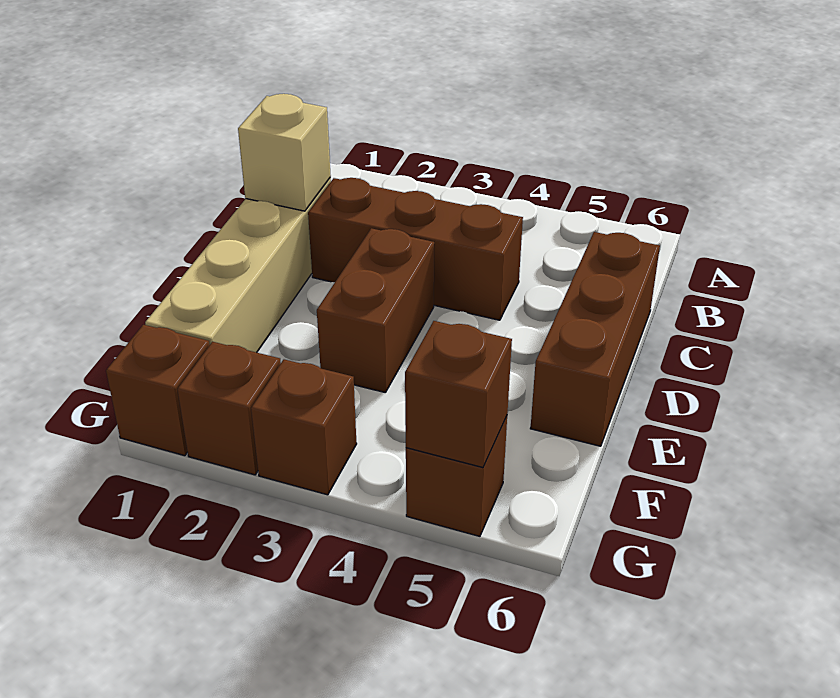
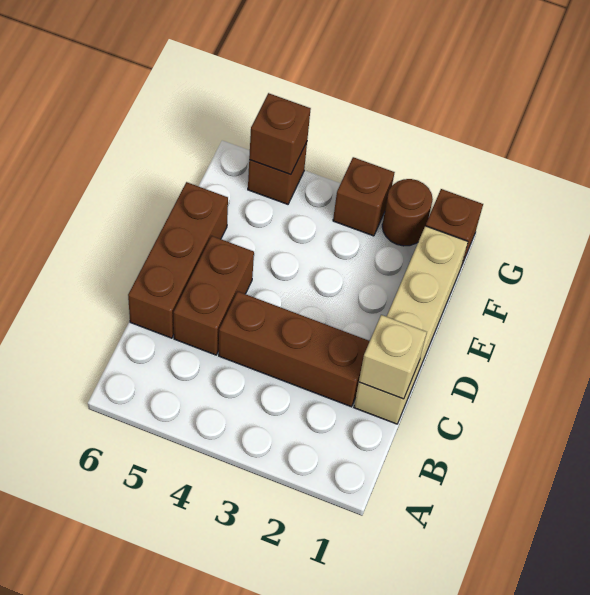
brown brick D3:E3 level 1 -> brown brick C5:D5 level 1
brown brick G2 level 1 -> brown round brick G2 level 1

